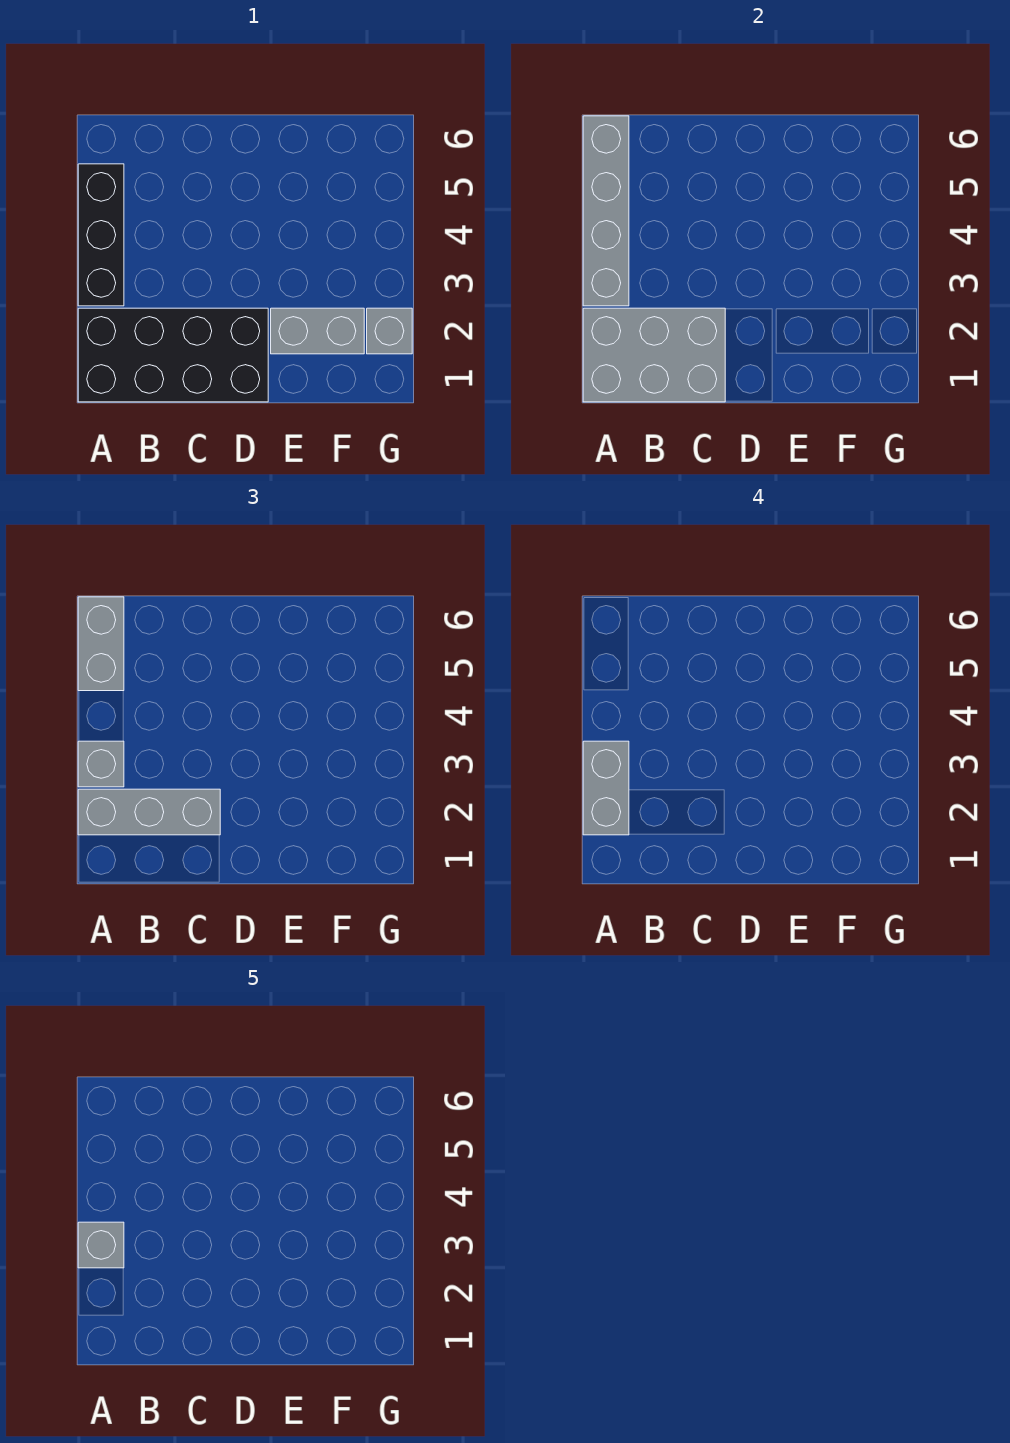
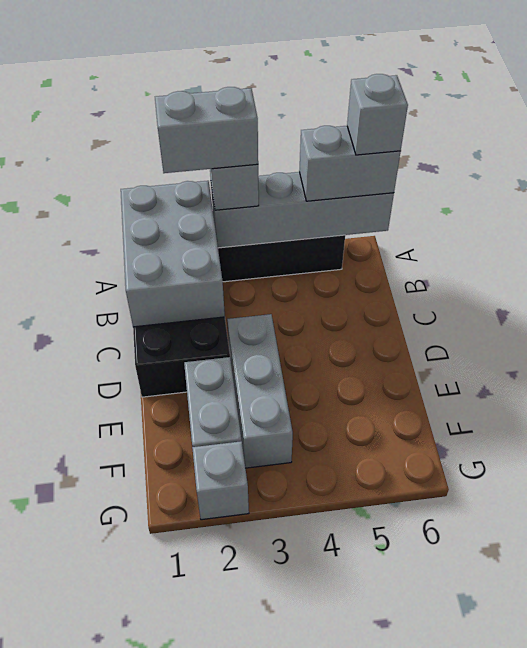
grey brick A2:C2 level 3 -> grey brick D3:F3 level 1
grey brick A3 level 5 -> grey brick A6 level 4

